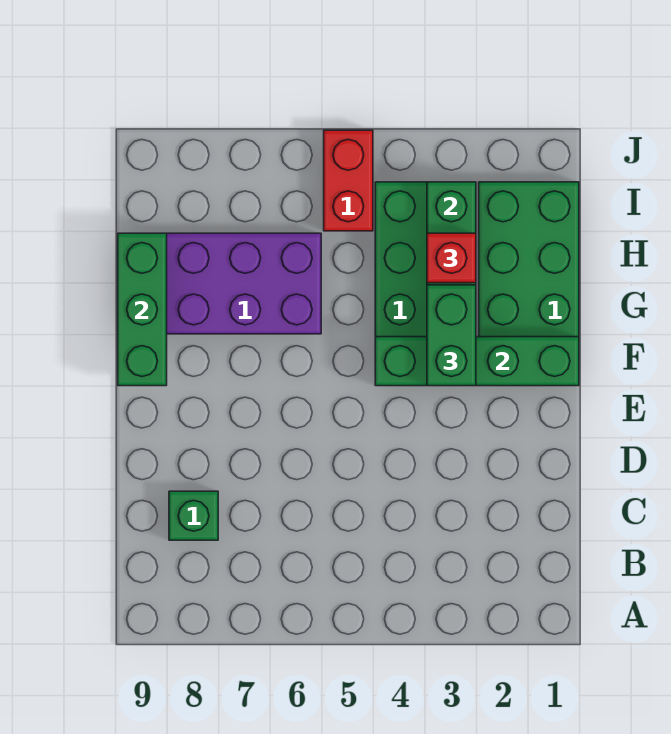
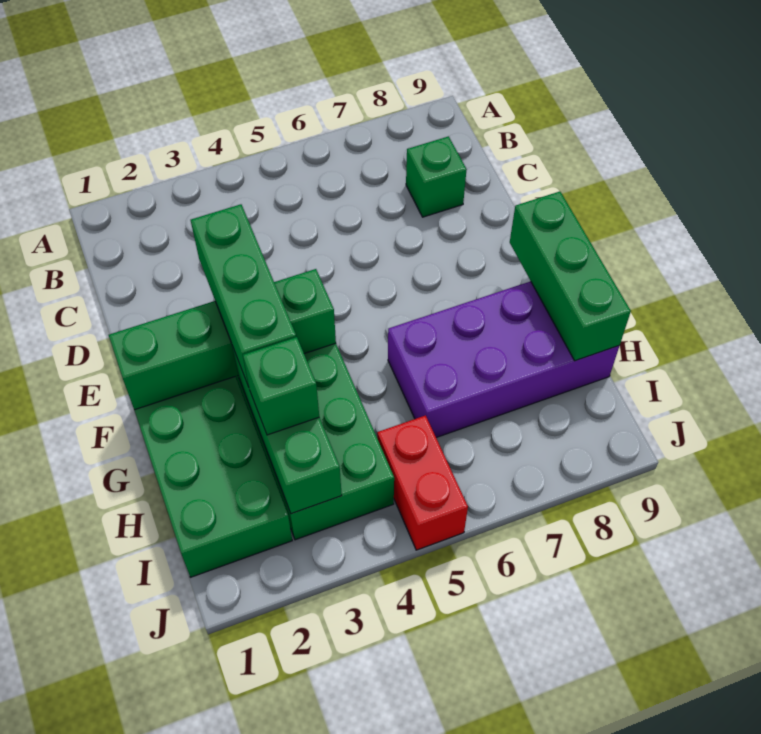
green brick F3:G3 level 3 -> green brick E3:G3 level 3
red brick H3 level 3 -> green brick H3 level 3

